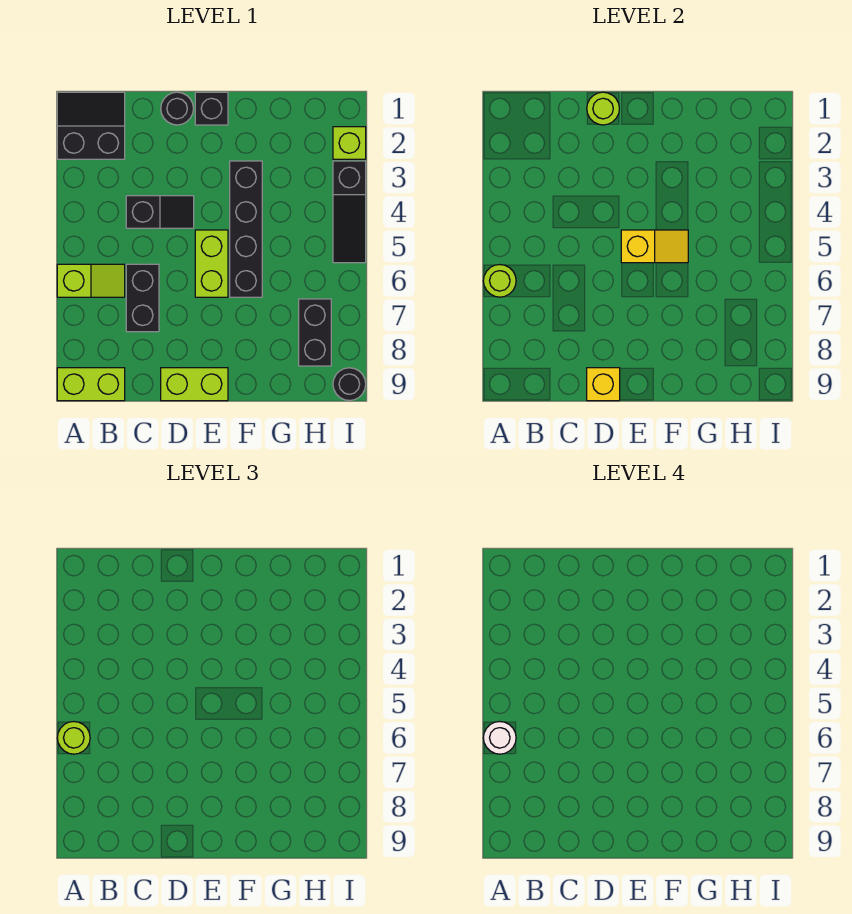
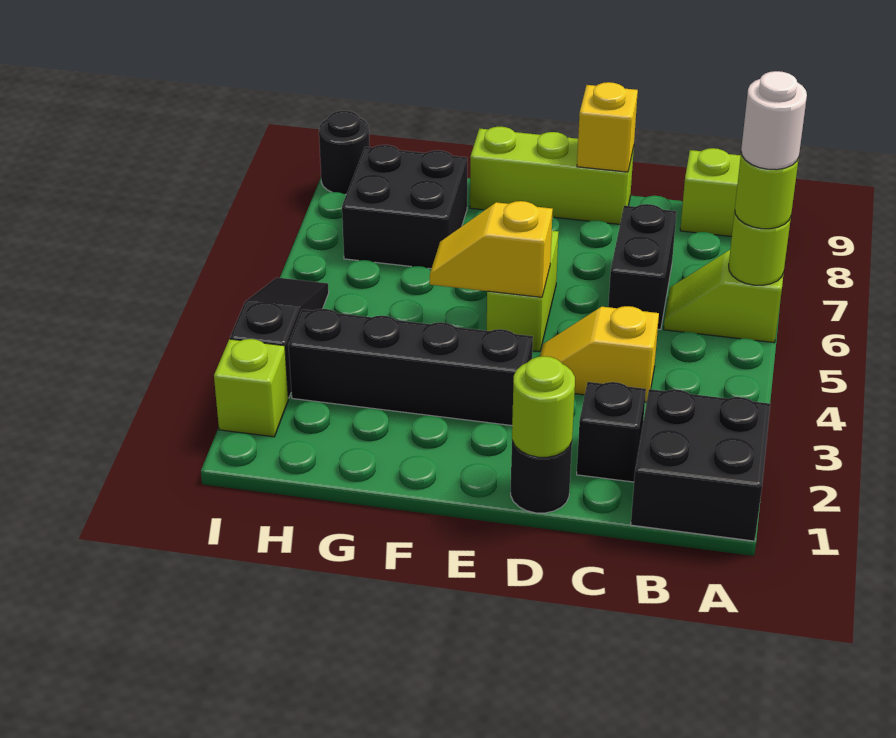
black slope A1:B2 level 1 top 2 -> black brick A1:B2 level 1
black slope C4:D4 level 1 top C -> yellow slope C4:D4 level 1 top C
lime brick D9:E9 level 1 -> lime brick D9:F9 level 1
black brick E1 level 1 -> black brick C2 level 1
black brick F3:F6 level 1 -> black brick E3:H3 level 1
black brick H7:H8 level 1 -> black brick G7:H8 level 1

